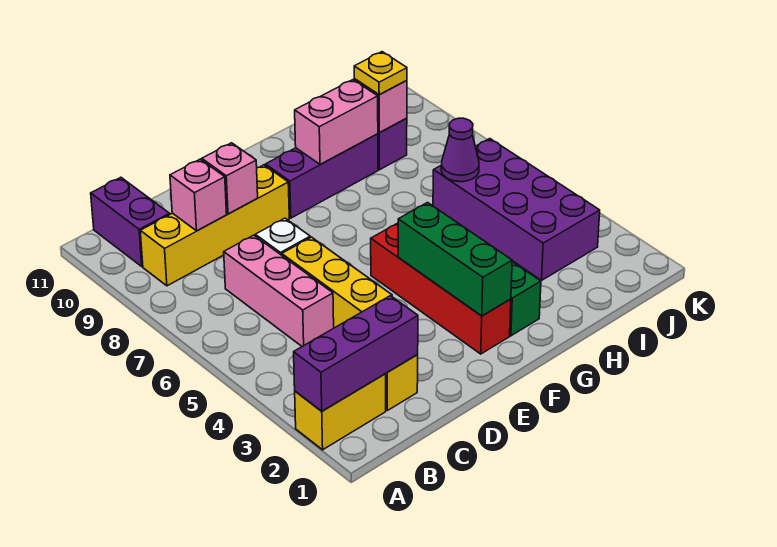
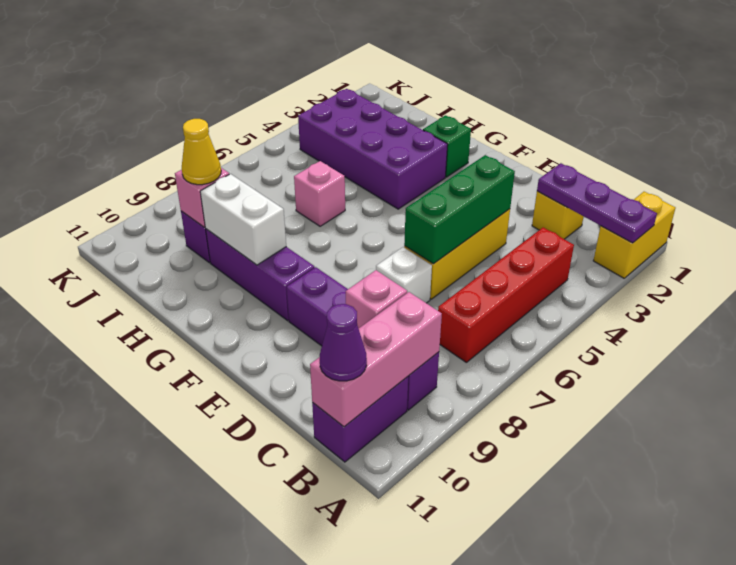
yellow brick A2:B2 level 1 -> yellow brick A1:A2 level 1
purple brick A2:C2 level 2 -> purple plate A2:C2 level 2
yellow brick B9:E9 level 1 -> purple brick B9:E9 level 1
pink brick C5:C7 level 1 -> pink brick B9:B11 level 2
pink brick D9 level 2 -> pink brick H6 level 1
red brick F2:F5 level 1 -> red brick B4:B7 level 1
green brick F2:F4 level 2 -> green brick D4:D6 level 2
pink brick G9:H9 level 2 -> white brick G9:H9 level 2
purple brick I3:J6 level 1 -> purple brick G3:J4 level 1
purple cone I6 level 2 -> purple cone B11 level 3
yellow plate I9 level 3 -> yellow cone I9 level 3

